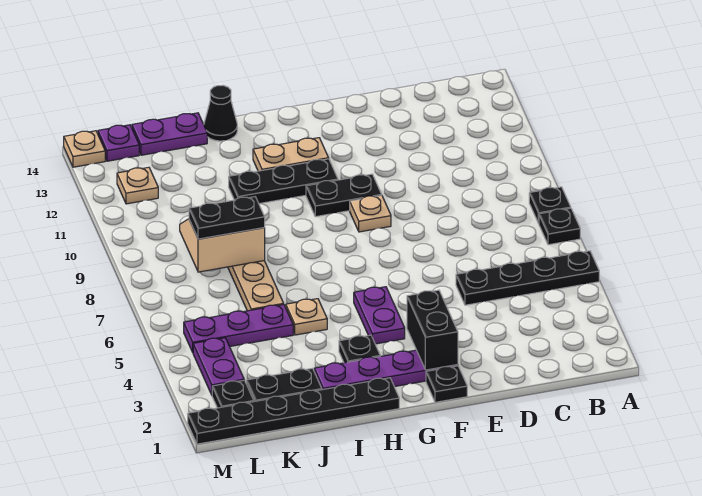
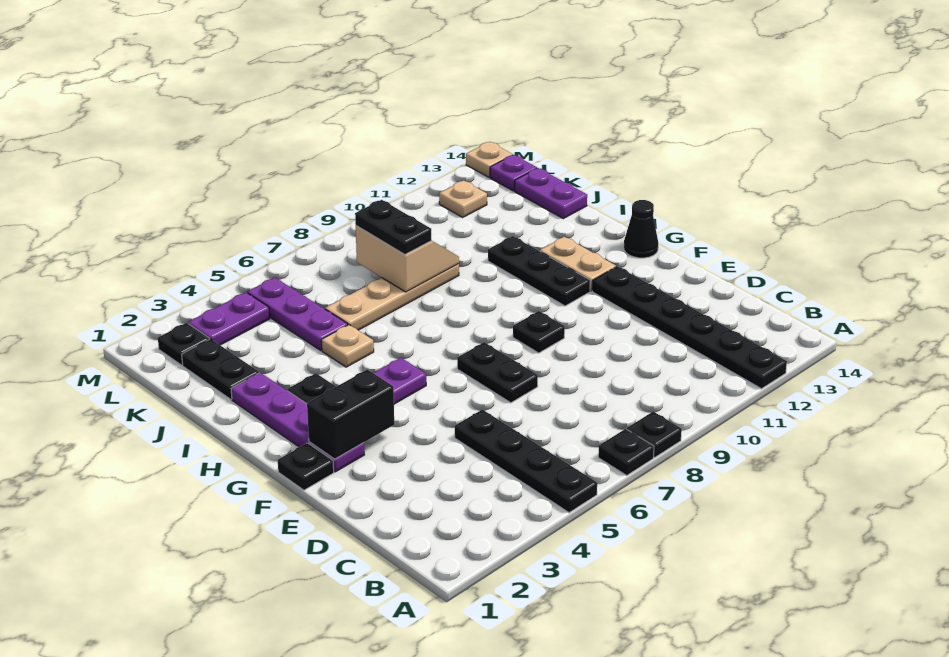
tan plate F9 level 1 -> black plate F9 level 1
black plate F10:G10 level 1 -> black plate E7:F7 level 1
black plate H1:M1 level 1 -> black plate A12:F12 level 1
black cone I14 level 1 -> black cone G14 level 1

